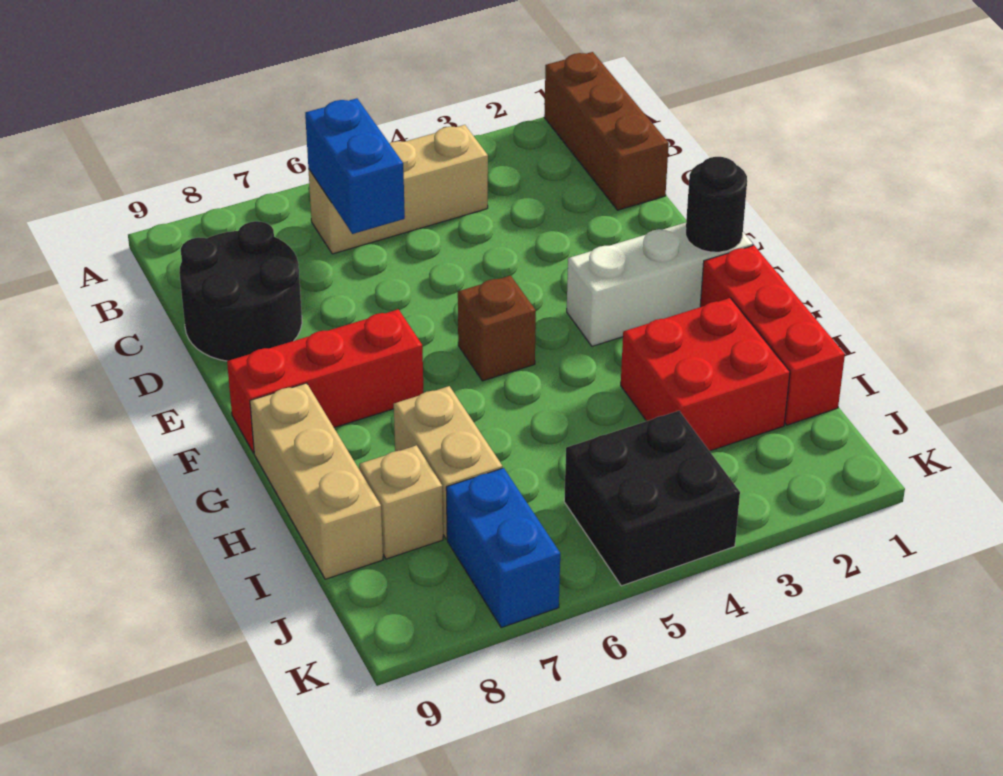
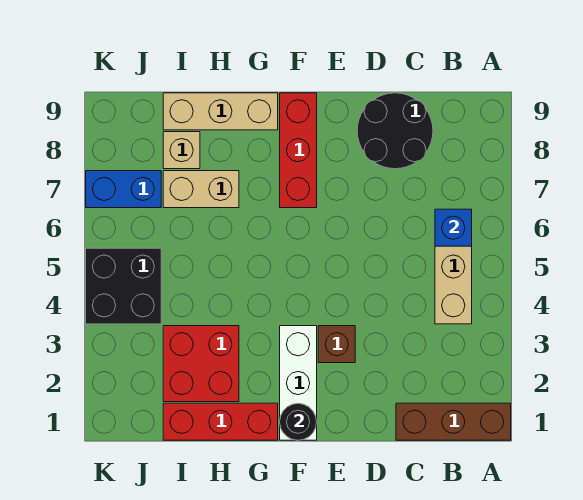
blue brick B6:C6 level 2 -> blue brick B6 level 2
brown brick F5 level 1 -> brown brick E3 level 1

